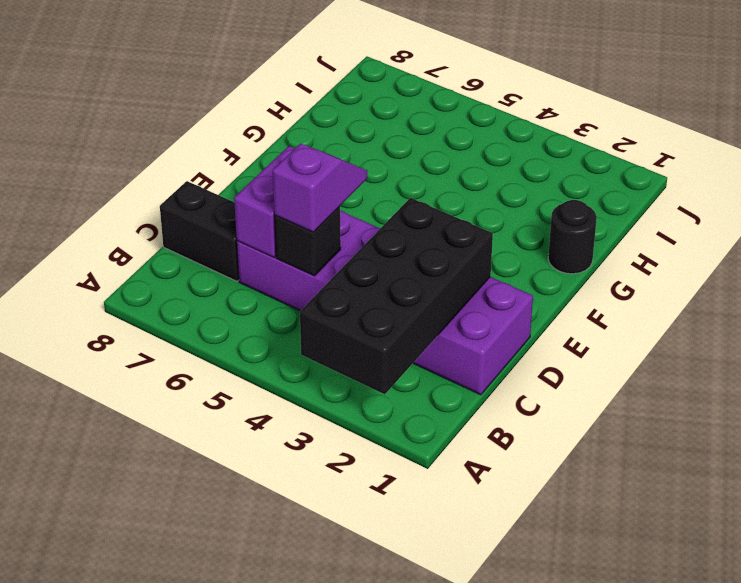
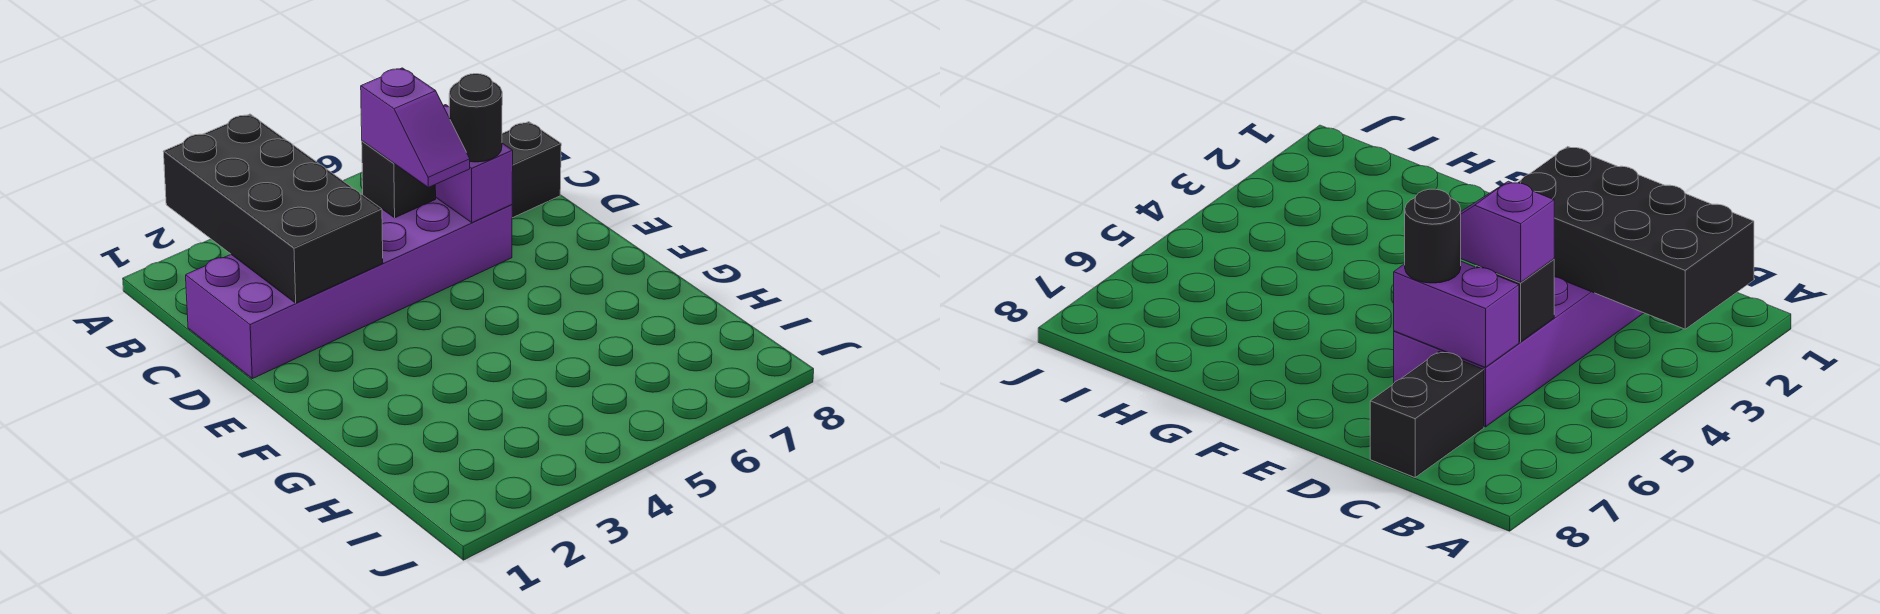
black round brick G1 level 1 -> black round brick D6 level 3

